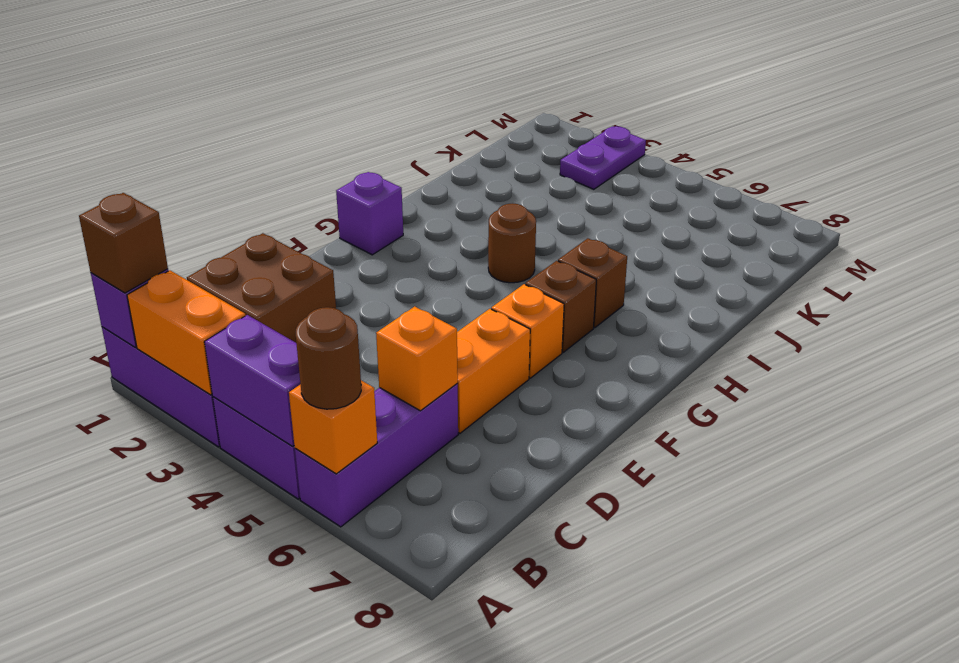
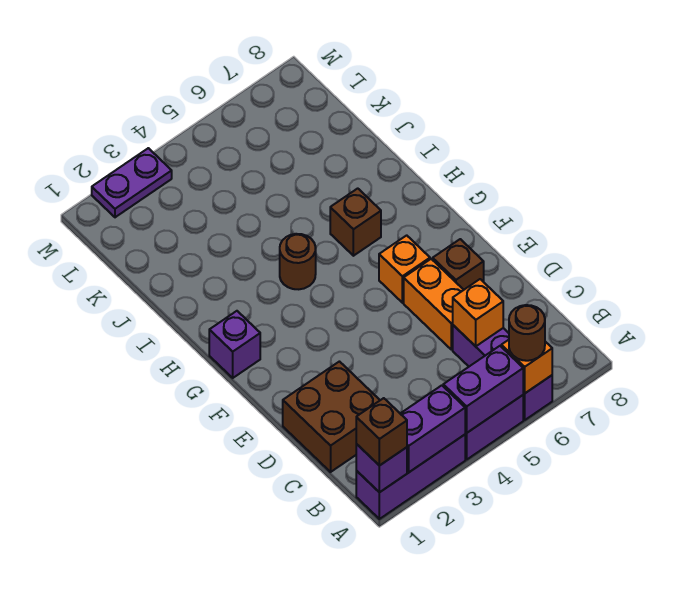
orange brick A2:A3 level 2 -> purple brick A2:A3 level 2
brown brick G6 level 1 -> brown brick E7 level 1
purple plate L3:M3 level 1 -> purple plate M2:M3 level 1

